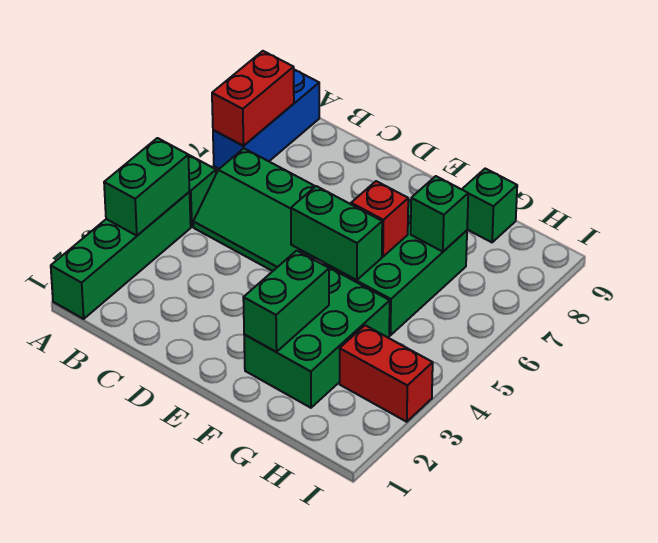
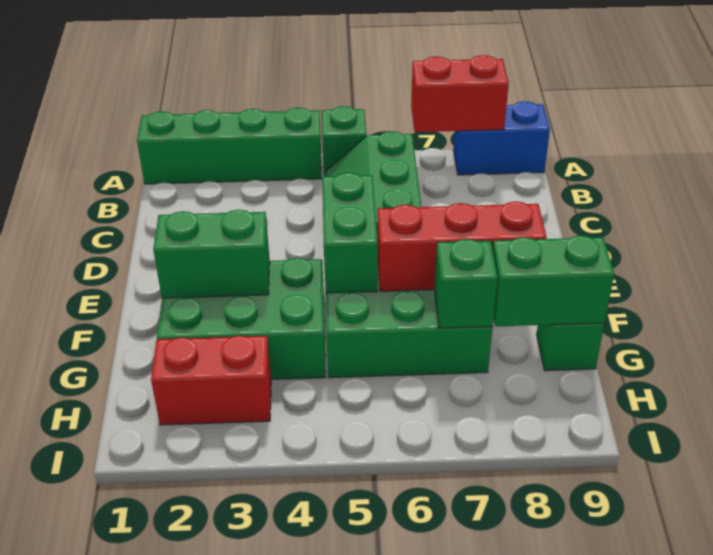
green brick A3:A4 level 2 -> green brick G8:G9 level 2
blue brick A7:A9 level 1 -> blue brick A8:A9 level 1
red brick F6 level 2 -> red brick F6:F8 level 2
red brick H3:I3 level 1 -> red brick H2:H3 level 1

